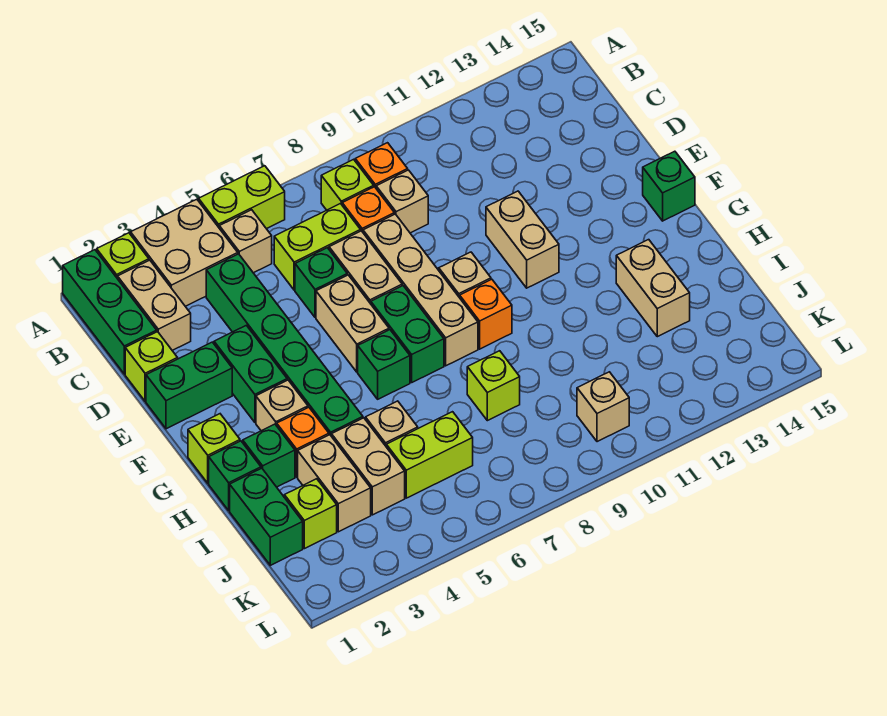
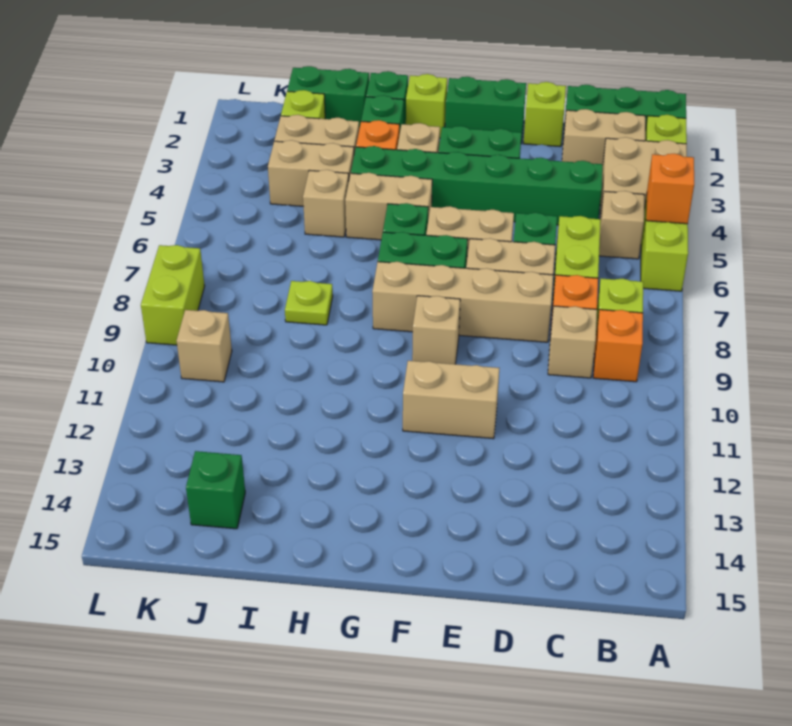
green brick E1:E2 level 1 -> green brick E1:F1 level 1
green brick F15 level 1 -> green brick J14 level 1
orange brick G9 level 1 -> orange brick A5 level 2
tan brick H13:I13 level 1 -> tan brick G5:H5 level 1
lime brick I8 level 1 -> lime plate I8 level 1
lime brick J5:J6 level 1 -> lime brick L8:L9 level 1

